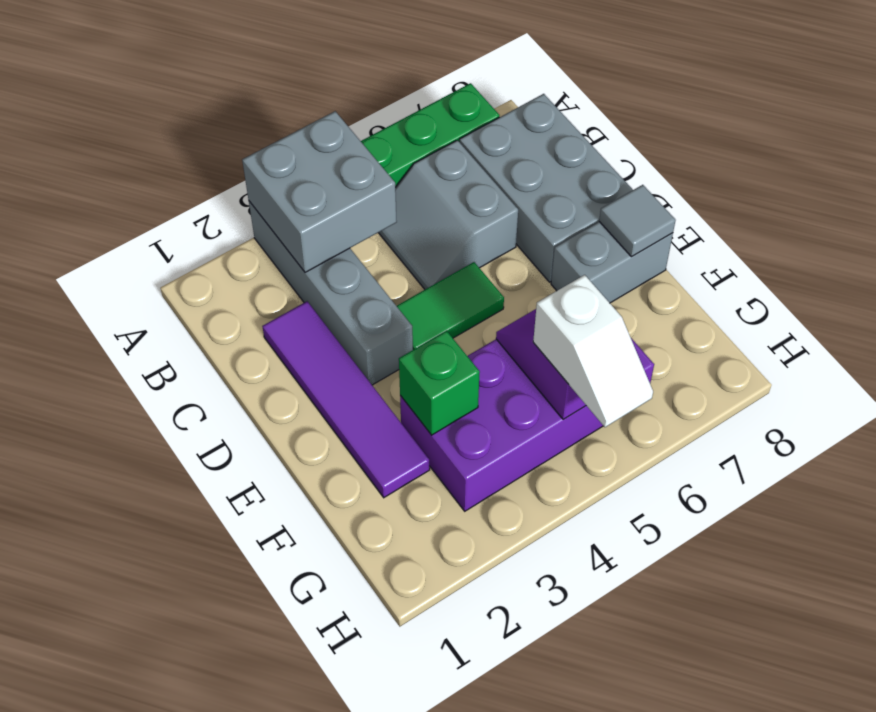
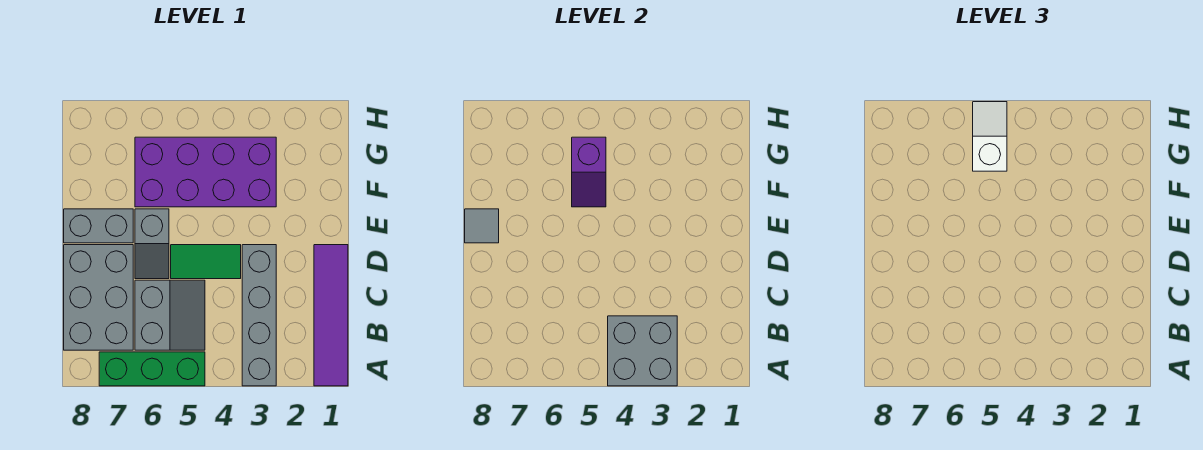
purple tile C2:F2 level 1 -> purple tile A1:D1 level 1
none -> grey slope D6:E6 level 1 top E
green brick F3 level 2 -> none

